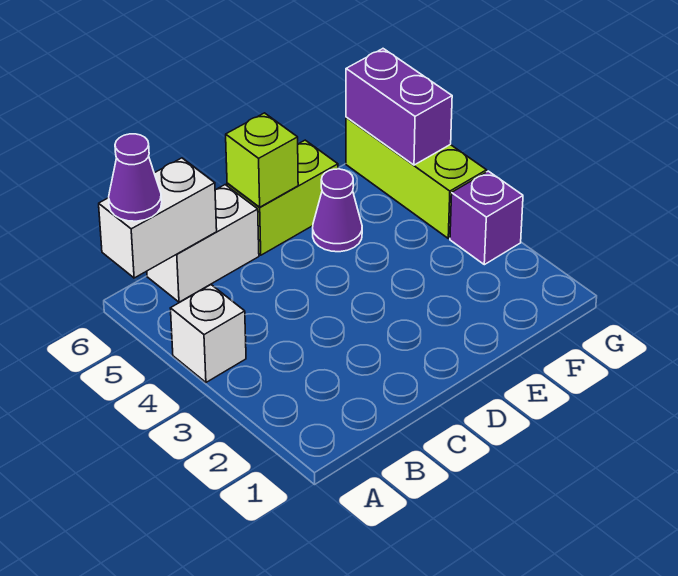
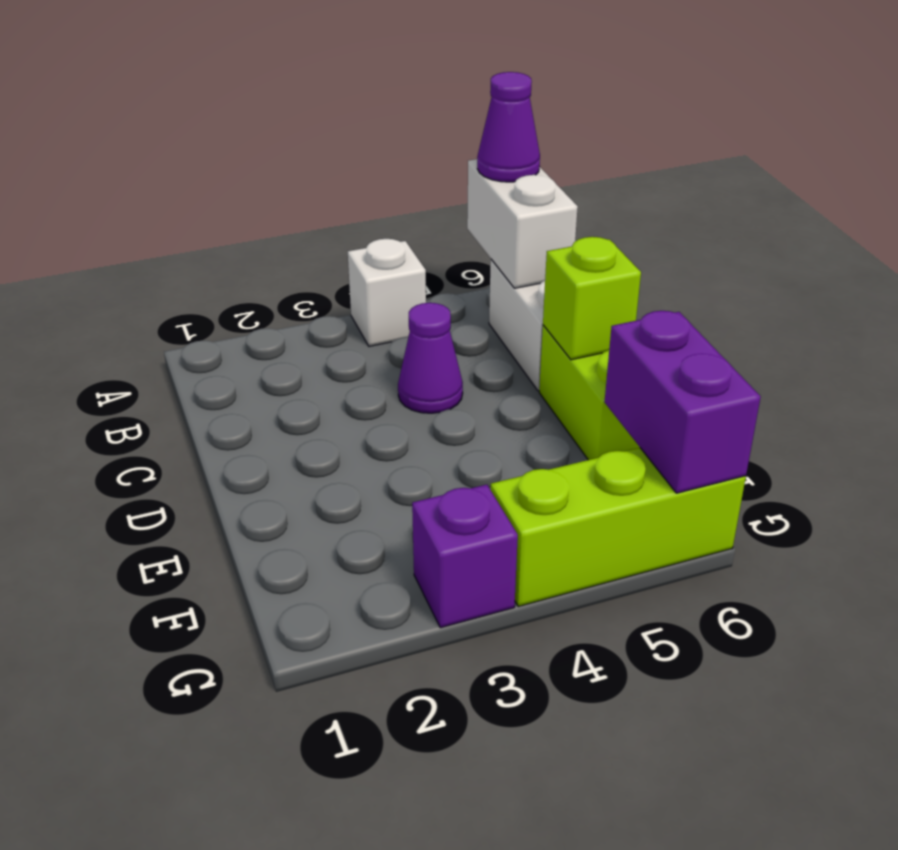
purple cone E5 level 1 -> purple cone C4 level 1
purple brick G5:G6 level 2 -> purple brick F6:G6 level 2

